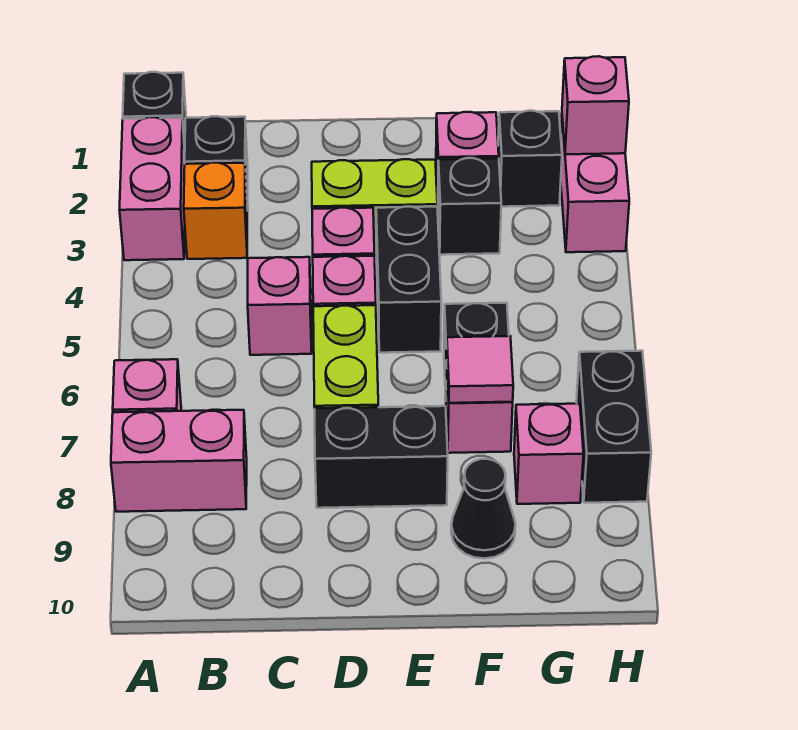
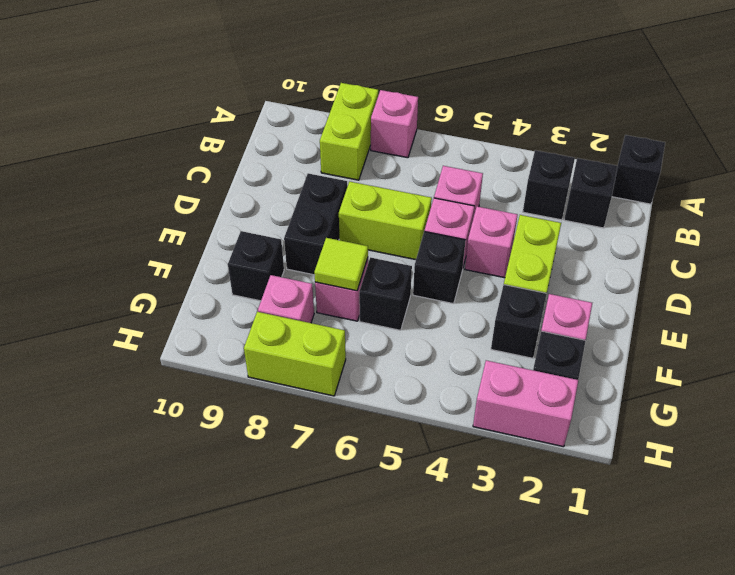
pink brick A2:A3 level 1 -> none
pink brick A8:B8 level 1 -> lime brick A8:B8 level 1
orange brick B3 level 1 -> black brick B3 level 1
black brick E4:E5 level 1 -> black brick E5 level 1
pink tile F7 level 2 -> lime tile F7 level 2
black cone F9 level 1 -> black brick F9 level 1
pink brick H2 level 2 -> none
black brick H7:H8 level 1 -> lime brick H7:H8 level 1

